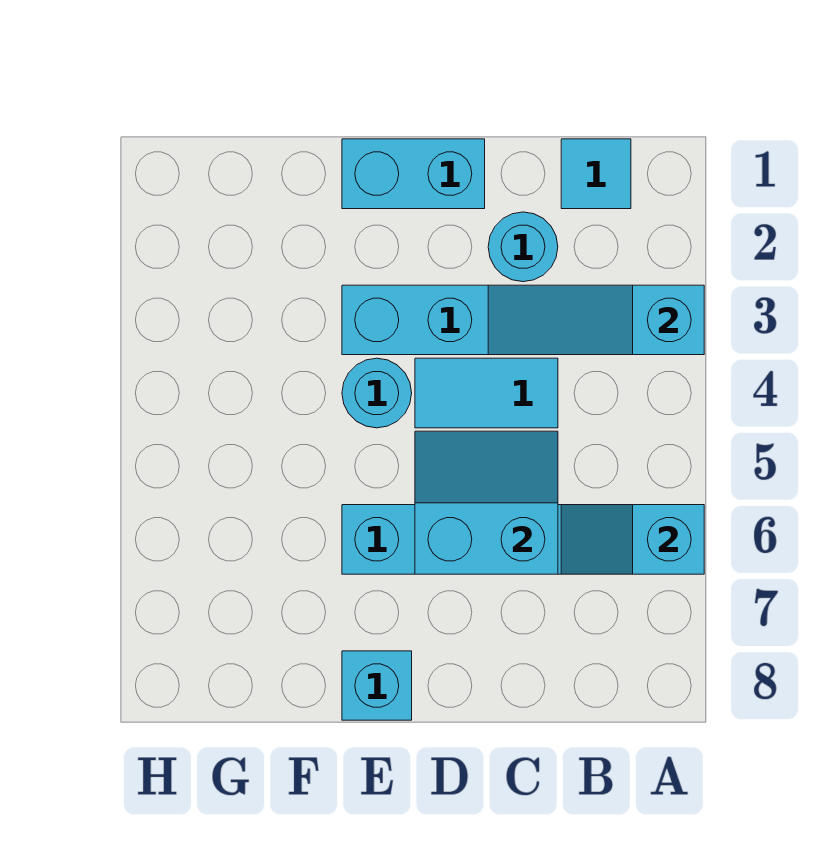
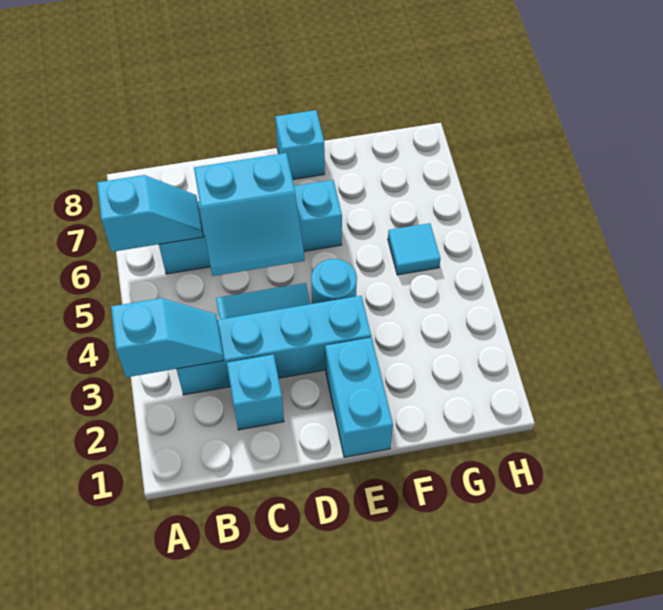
cyan slope A3:C3 level 2 top A -> cyan slope A3:B3 level 2 top A
cyan tile B1 level 1 -> cyan tile G5 level 1
cyan round brick C2 level 1 -> cyan brick C2 level 1
cyan brick D1:E1 level 1 -> cyan brick E1:E2 level 1

